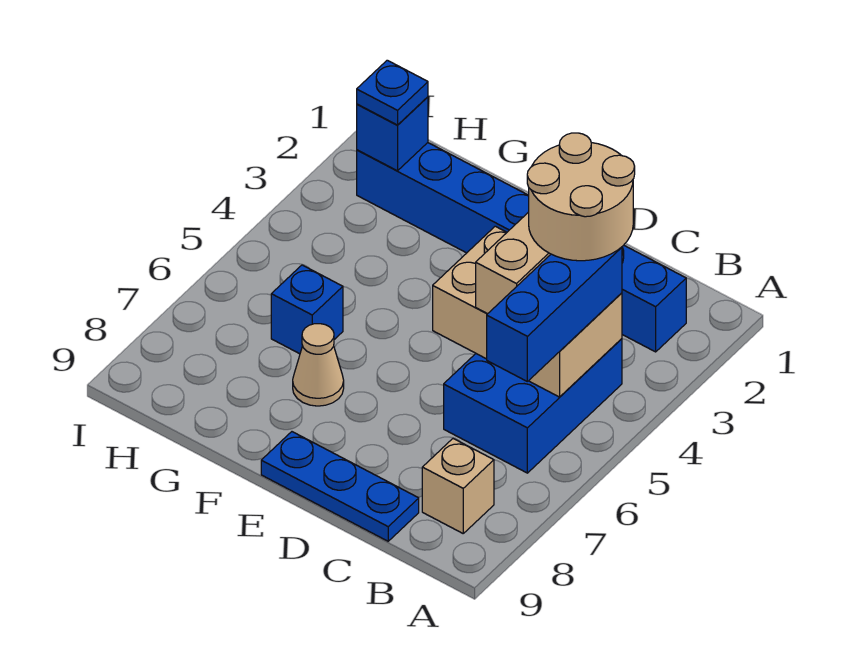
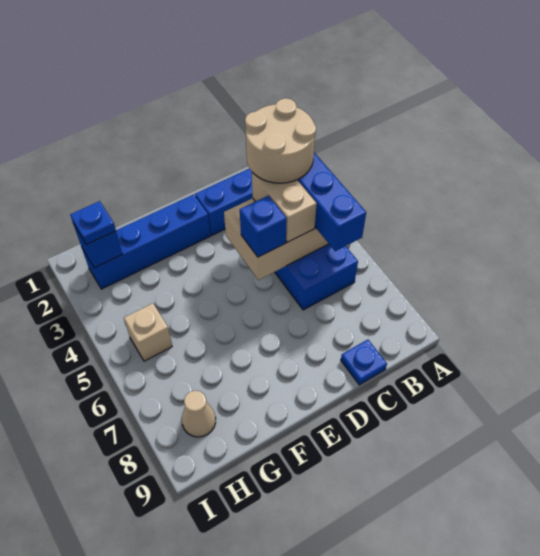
tan brick B8 level 1 -> tan brick H5 level 1
blue plate C9:E9 level 1 -> blue plate C9 level 1
tan cone F7 level 1 -> tan cone H8 level 1
blue brick G6 level 1 -> blue brick D5 level 3

